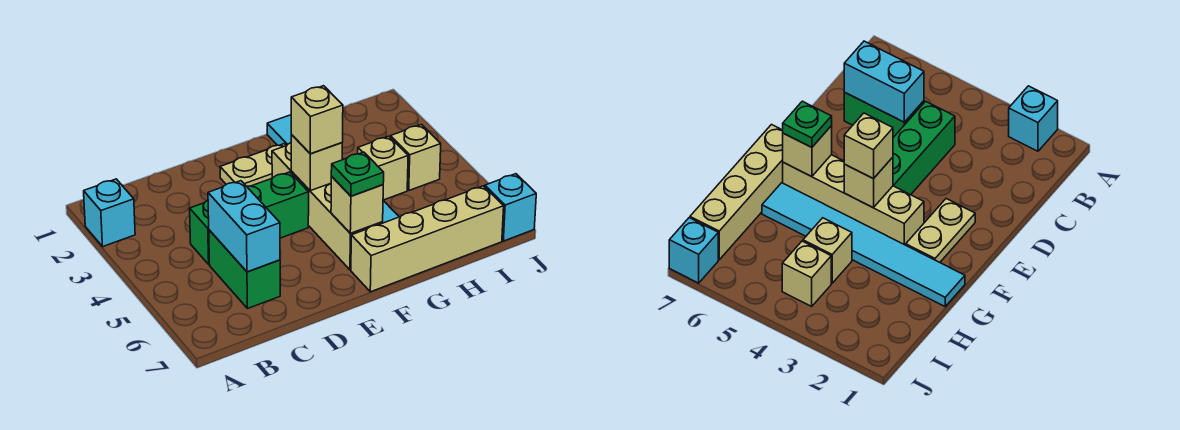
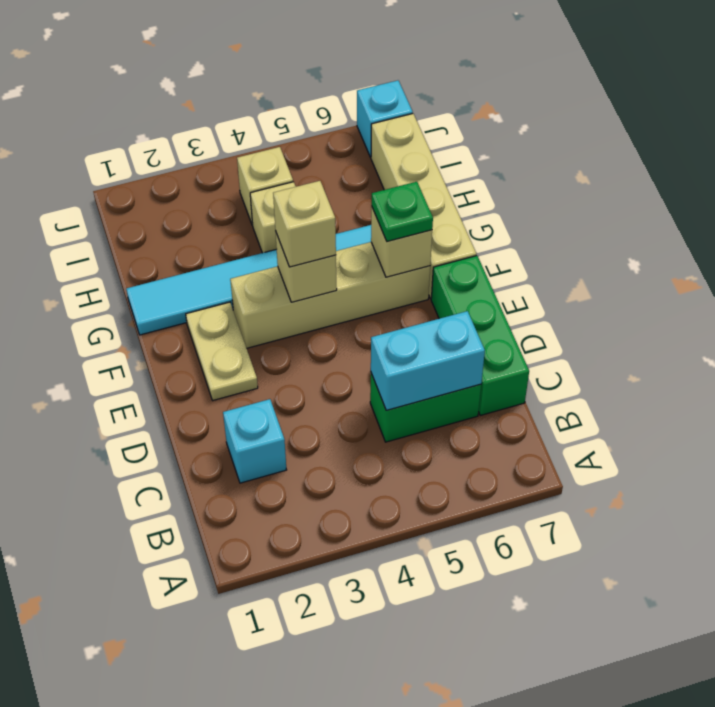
cyan brick A2 level 1 -> cyan brick C2 level 1
green brick C4:E4 level 1 -> green brick C7:E7 level 1

